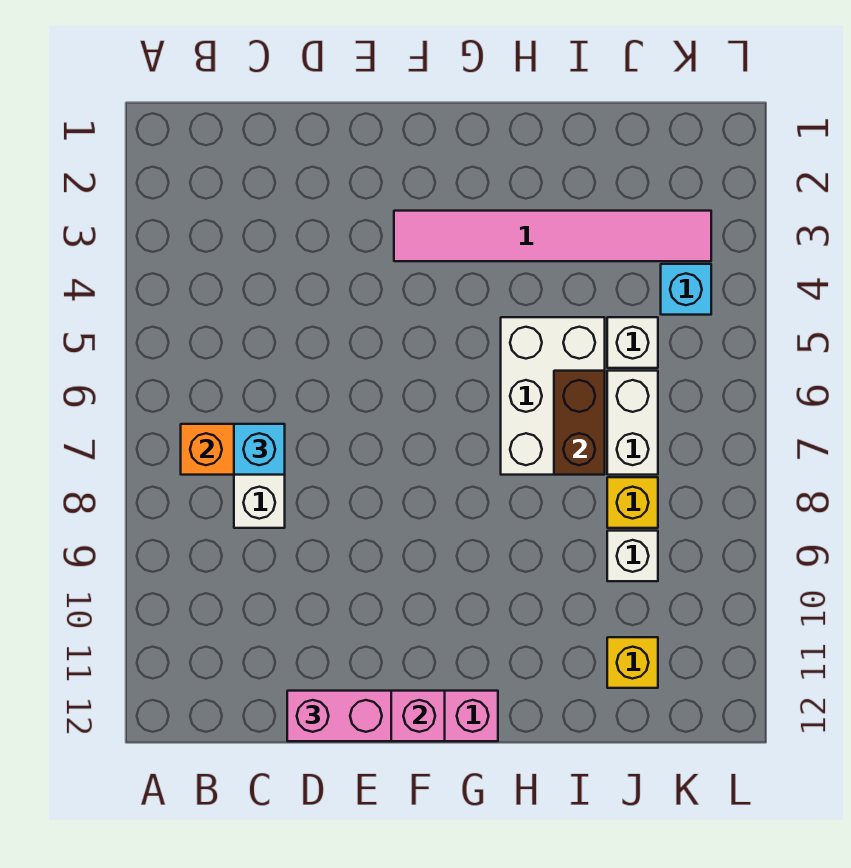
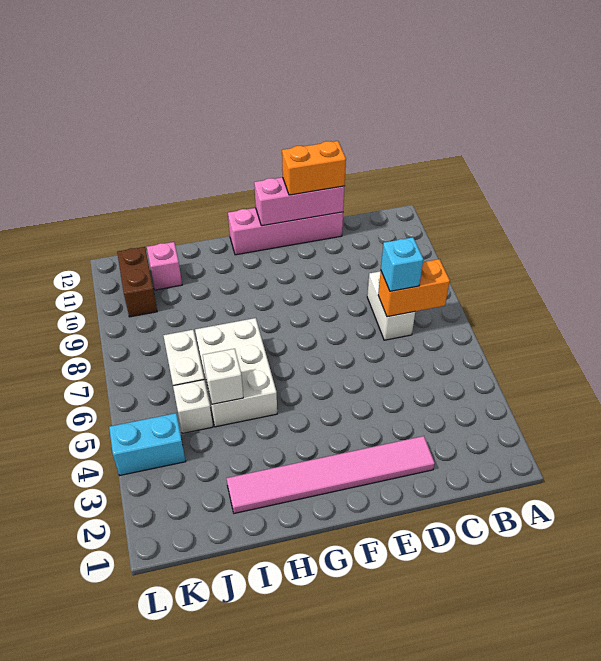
pink brick D12:E12 level 3 -> orange brick D12:E12 level 3
pink tile F3:K3 level 1 -> pink tile D2:I2 level 1
brown brick I6:I7 level 2 -> brown brick K10:K11 level 1
yellow brick J8 level 1 -> none
white brick J9 level 1 -> white brick I5 level 2
yellow brick J11 level 1 -> pink brick J11 level 1
cyan brick K4 level 1 -> cyan brick K4:L4 level 1

